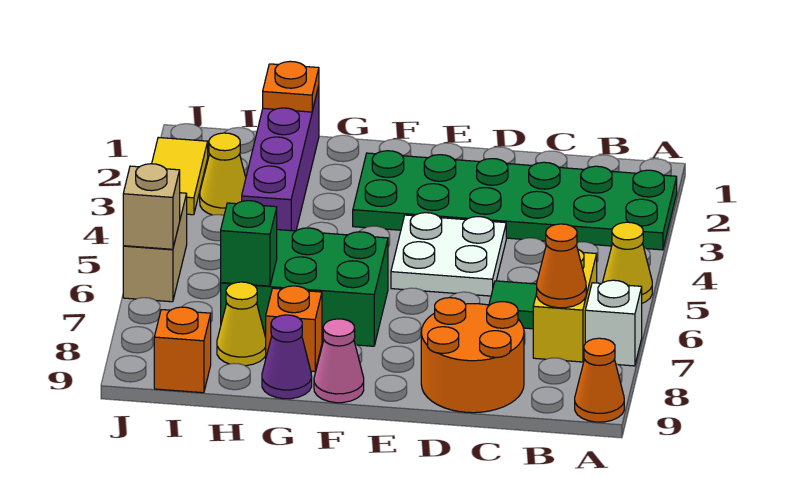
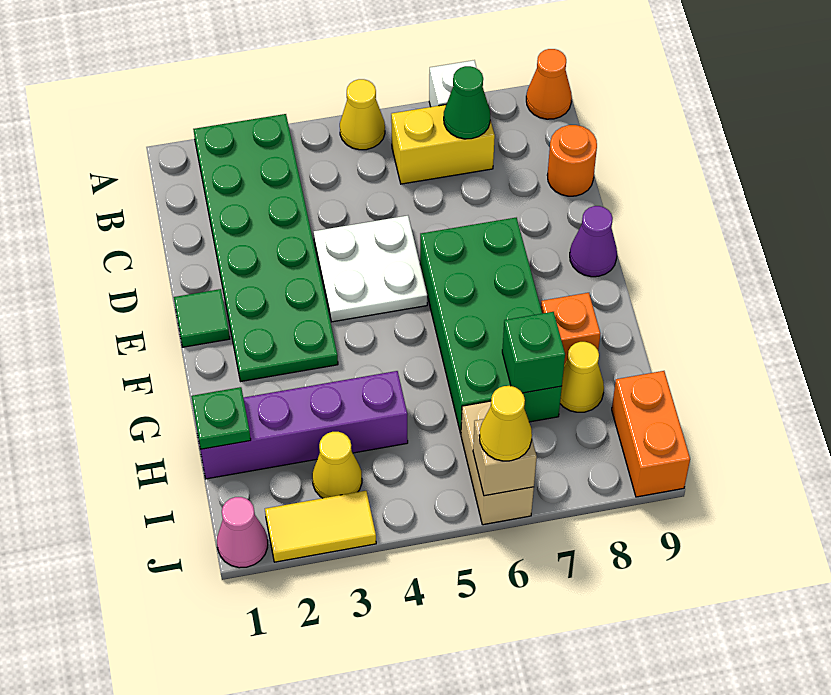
orange cone B7 level 2 -> green cone B7 level 2
green tile C6 level 1 -> green tile E1 level 1
orange round brick C8:D9 level 1 -> orange round brick C9 level 1
green brick F6:H7 level 1 -> green brick E6:H7 level 1
pink cone F9 level 1 -> pink cone J1 level 1
purple cone G9 level 1 -> purple cone E9 level 1
orange plate H1 level 2 -> green plate H1 level 2
orange brick I9 level 1 -> orange brick I9:J9 level 1
tan brick J5:J6 level 1 -> tan brick I6:J6 level 1
none -> yellow cone J6 level 3

